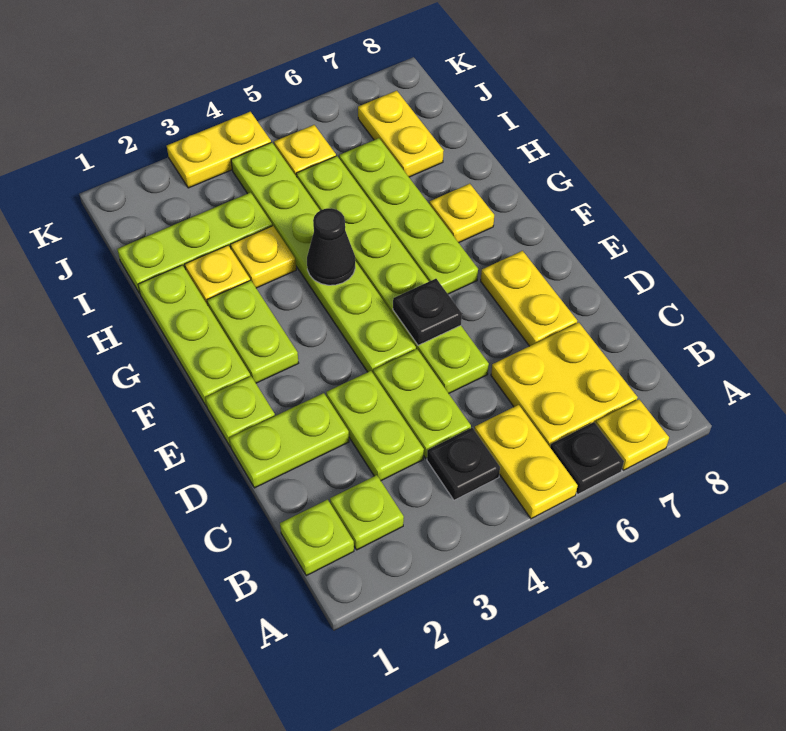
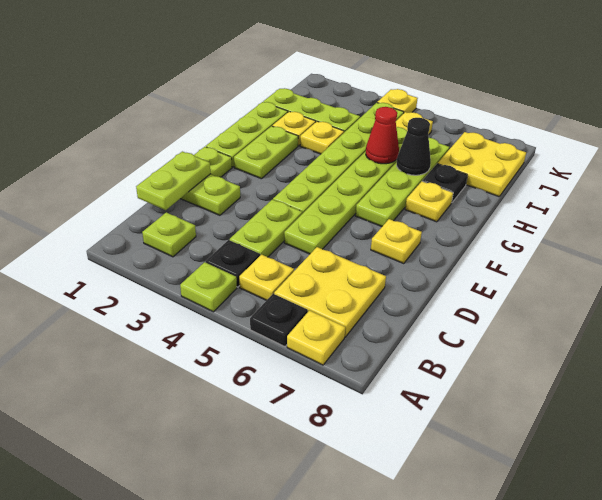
yellow plate A5:B5 level 1 -> yellow plate B5 level 1
lime plate B1 level 1 -> lime plate A4 level 1
lime plate C3:D3 level 1 -> lime plate C1:D1 level 2
yellow plate D7:E7 level 1 -> yellow plate E7 level 1
black plate E5 level 2 -> black plate H7 level 1
black cone G4 level 2 -> black cone H6 level 2
none -> red cone H5 level 2
yellow plate I7:J7 level 1 -> yellow plate I7:J8 level 1
yellow plate K3:K4 level 1 -> yellow plate K4 level 1

